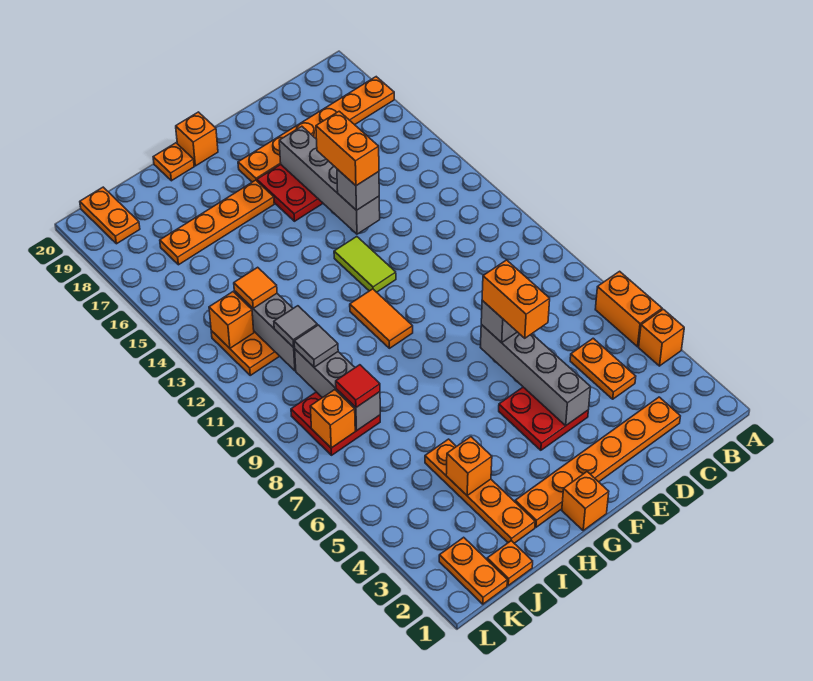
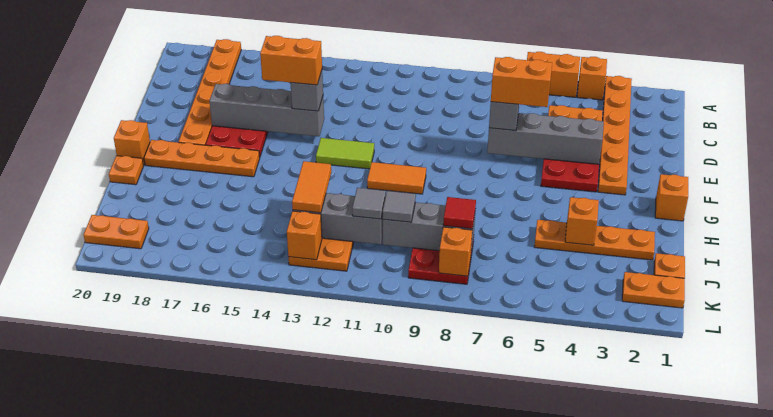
orange plate C2:H2 level 1 -> orange plate A3:F3 level 1
orange plate G17:J17 level 1 -> orange plate G16:G19 level 1
orange tile J13 level 3 -> orange tile I13:J13 level 3

